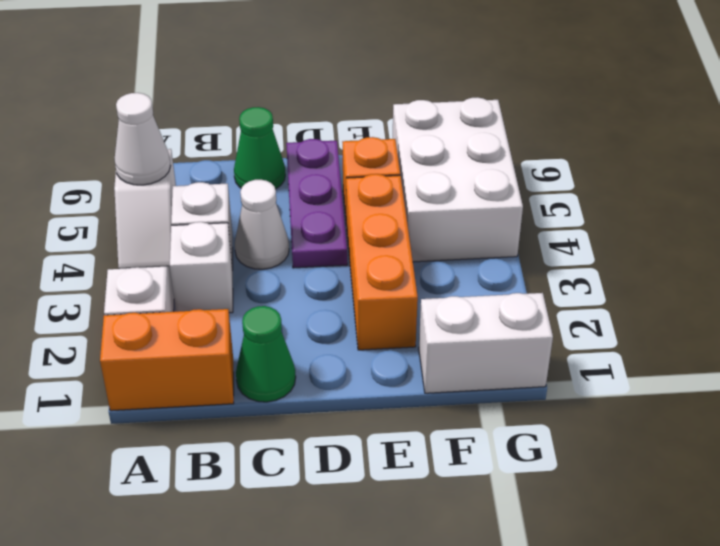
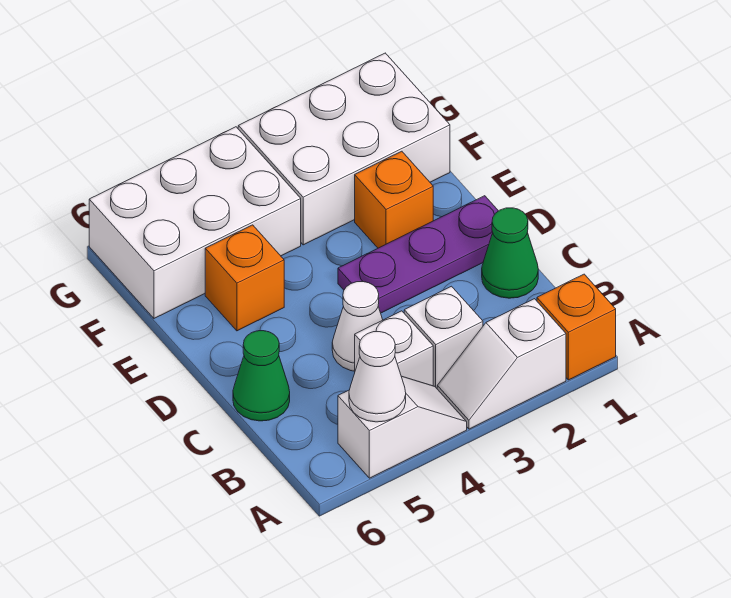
orange brick A1:B1 level 1 -> orange brick A1 level 1
purple plate D4:D6 level 1 -> purple plate D1:D3 level 1
orange brick E2:E4 level 1 -> orange brick E2 level 1
white brick F1:G1 level 1 -> white brick F1:G3 level 1

